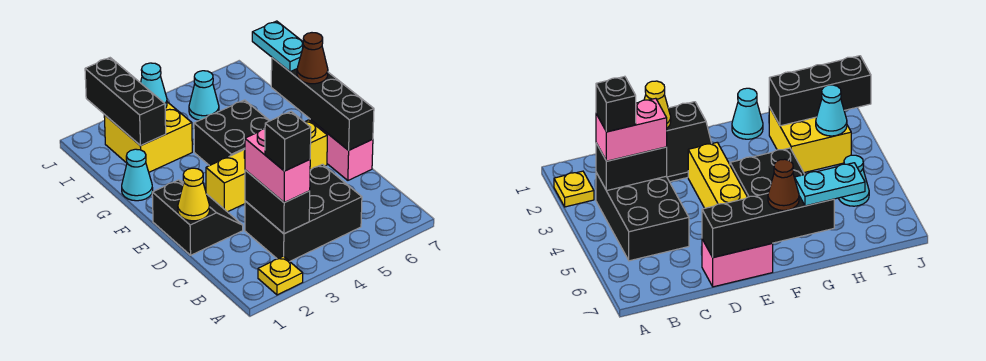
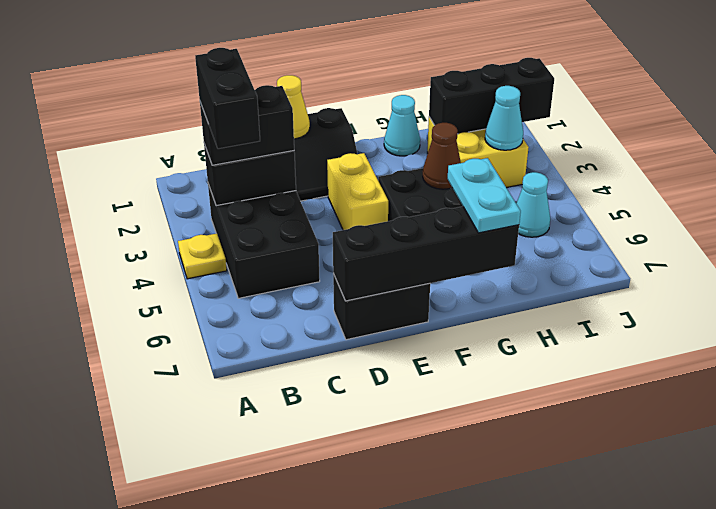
yellow plate A2 level 1 -> yellow plate A4 level 1
pink brick B3:C3 level 3 -> black brick B3:C3 level 3
black brick B3 level 4 -> black brick B3:B4 level 4
pink brick D7:E7 level 1 -> black brick D7:E7 level 1
yellow brick E3:E6 level 1 -> yellow brick E3:E4 level 1
brown cone F7 level 3 -> brown cone G4 level 2
cyan plate G7:H7 level 3 -> cyan plate G6:G7 level 3

